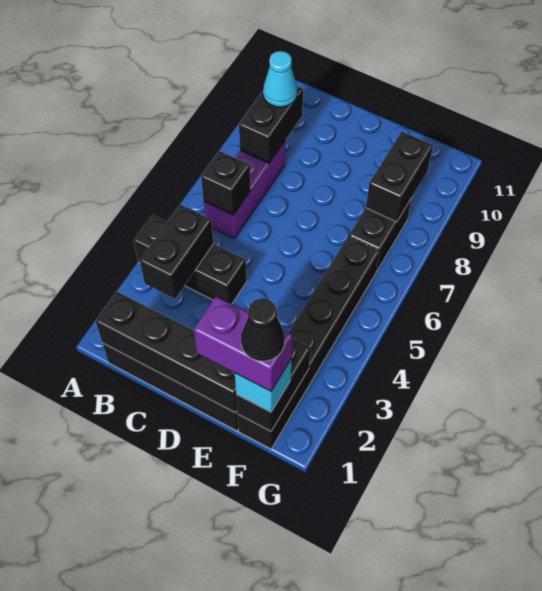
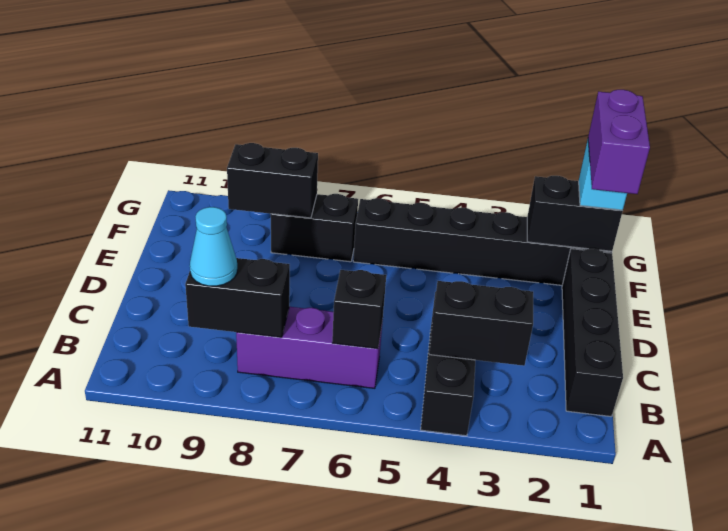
black brick B1:E1 level 2 -> none
black cone F1 level 5 -> none

